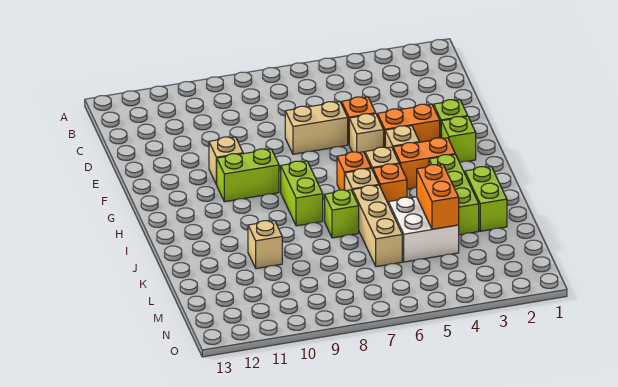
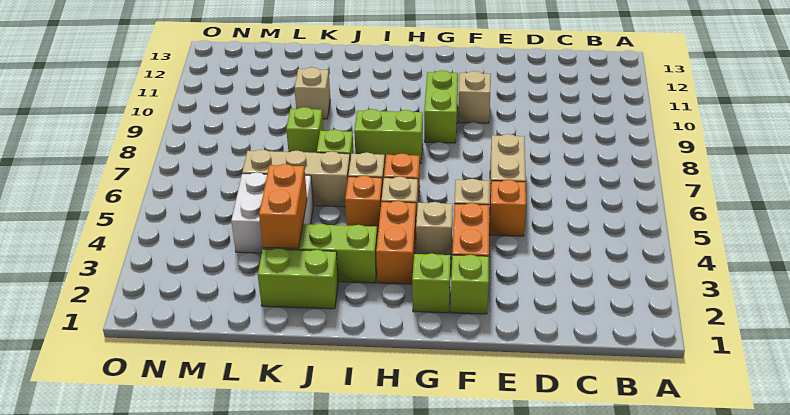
orange brick K4:L4 level 2 -> orange brick K3:K4 level 2
none -> lime brick K8 level 1

